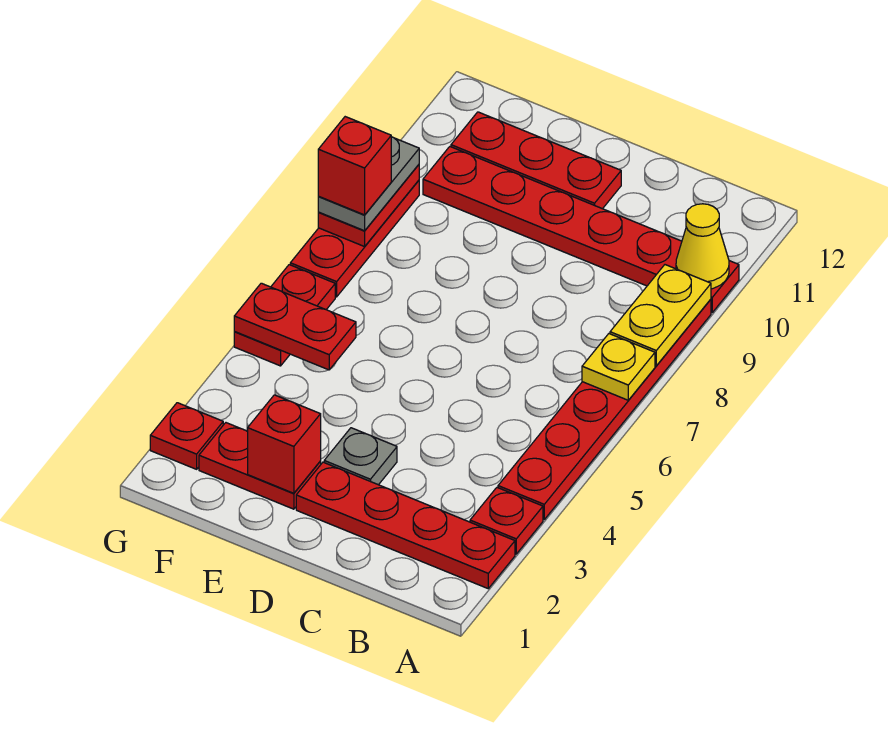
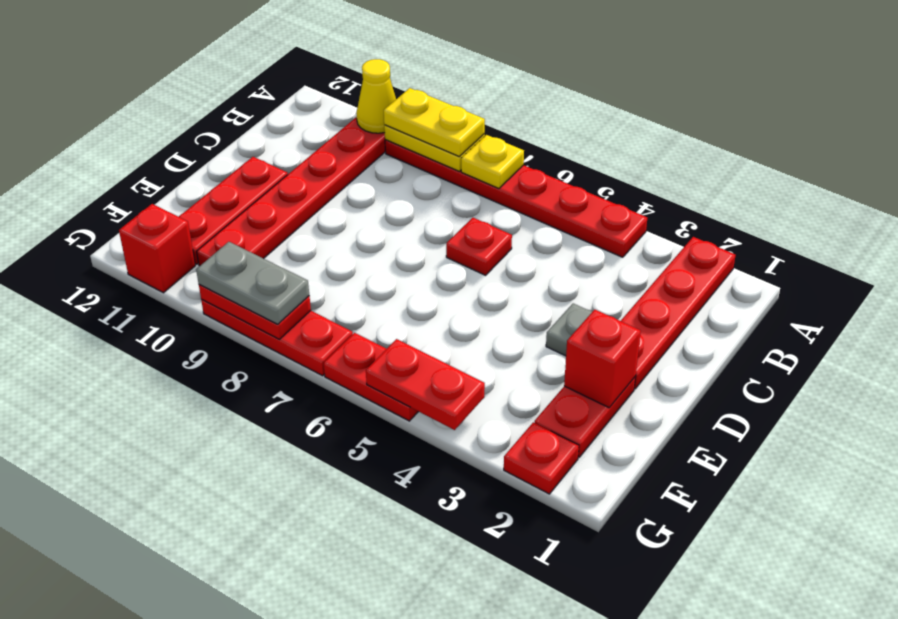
red plate A3 level 1 -> red plate C6 level 1
none -> yellow plate A8:A9 level 3
red plate F5:G5 level 2 -> red plate G4:G5 level 2
red brick G8 level 4 -> red brick G11 level 1

